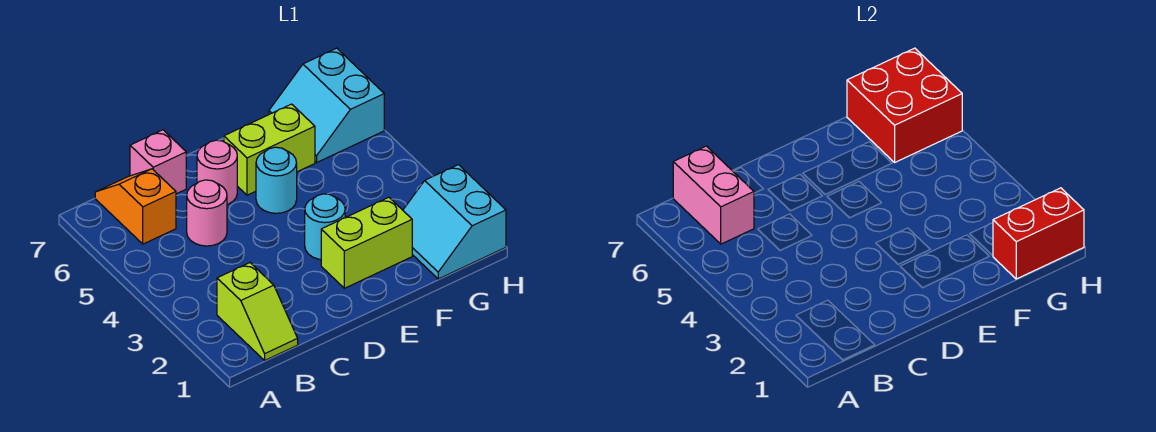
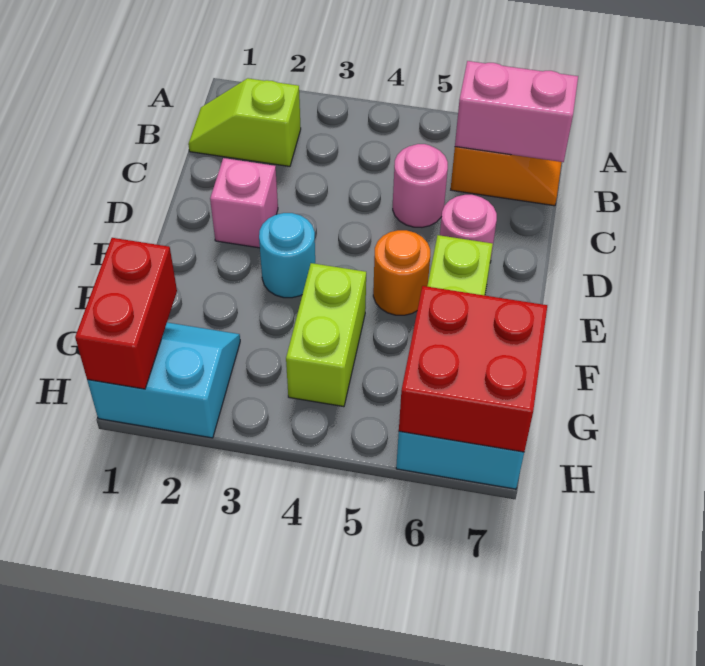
pink brick C7 level 1 -> pink brick D2 level 1
lime brick E2:F2 level 1 -> lime brick F4:G4 level 1
cyan round brick E5 level 1 -> orange round brick E5 level 1

